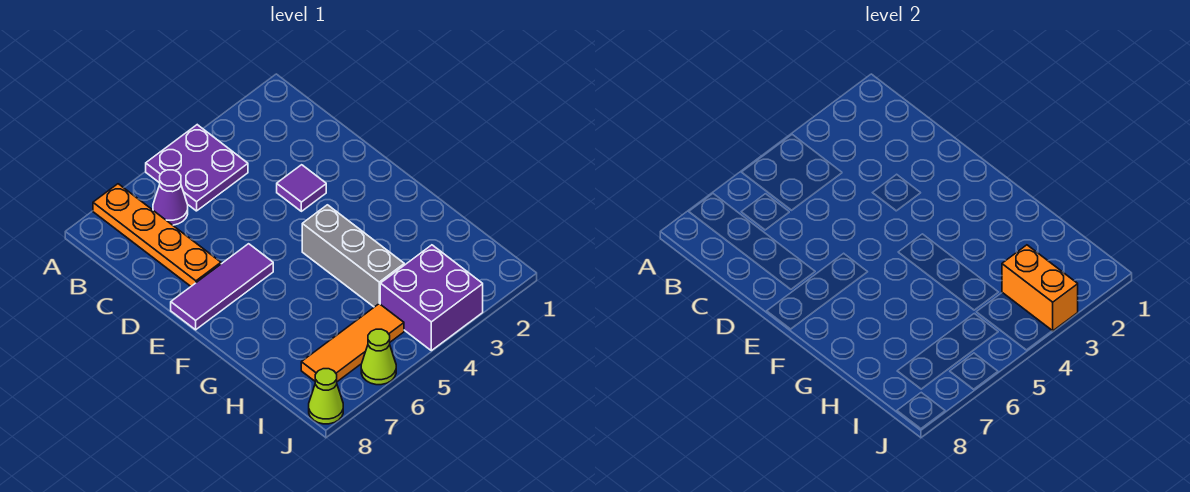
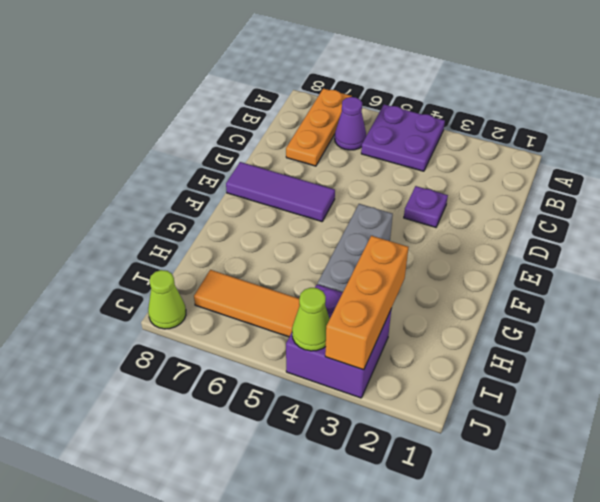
orange plate A7:D7 level 1 -> orange plate A7:C7 level 1
purple tile D3 level 1 -> purple plate D3 level 1
orange brick I3:J3 level 2 -> orange brick H3:J3 level 2
lime cone J6 level 1 -> lime cone J4 level 2

